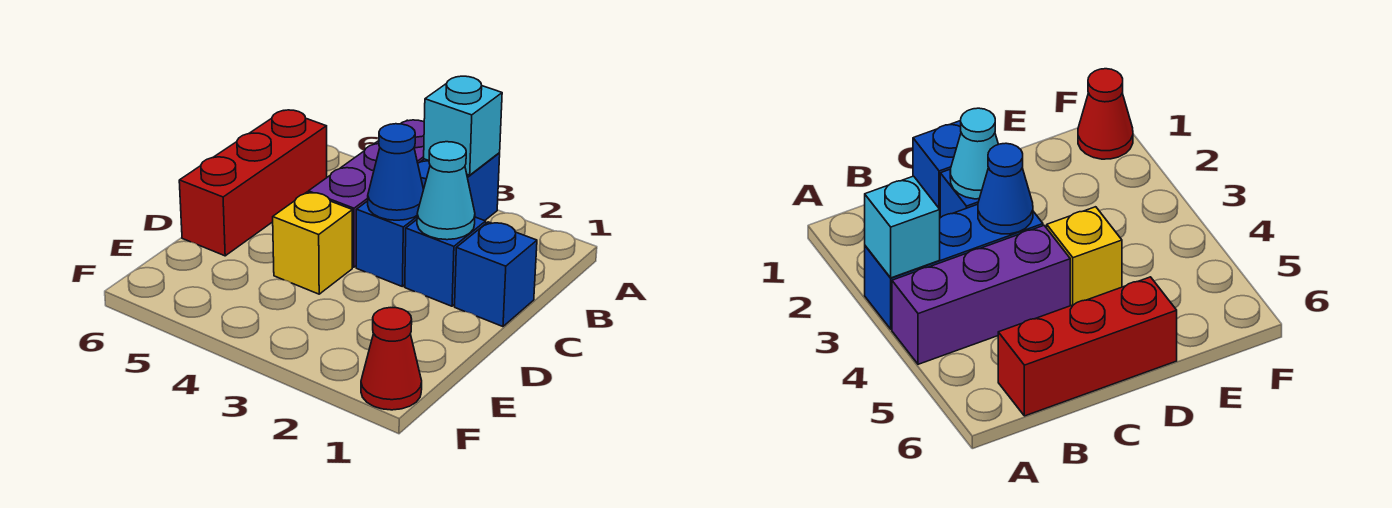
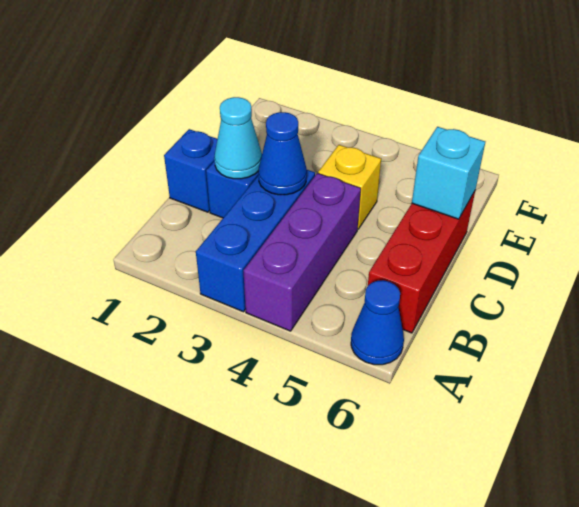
cyan brick A3 level 2 -> cyan brick D6 level 2
none -> blue cone A6 level 1
red cone F1 level 1 -> none

